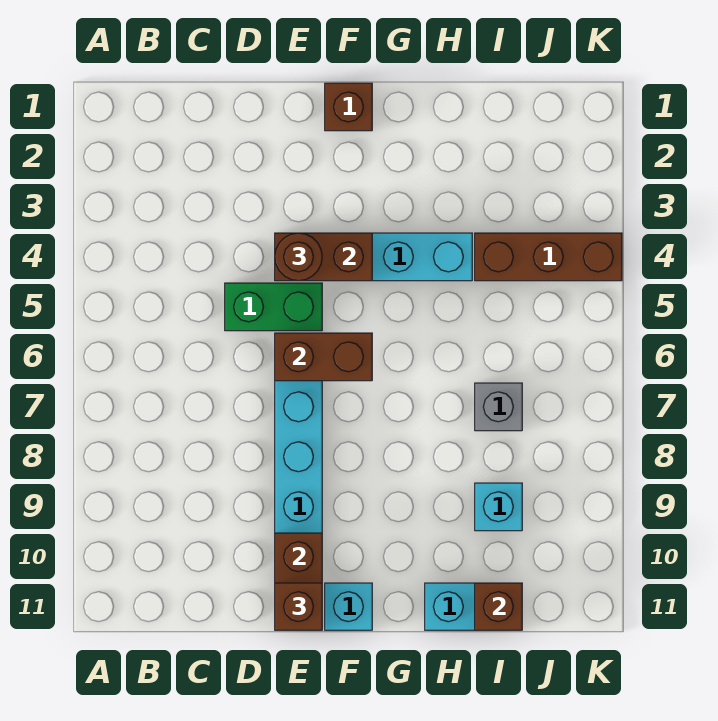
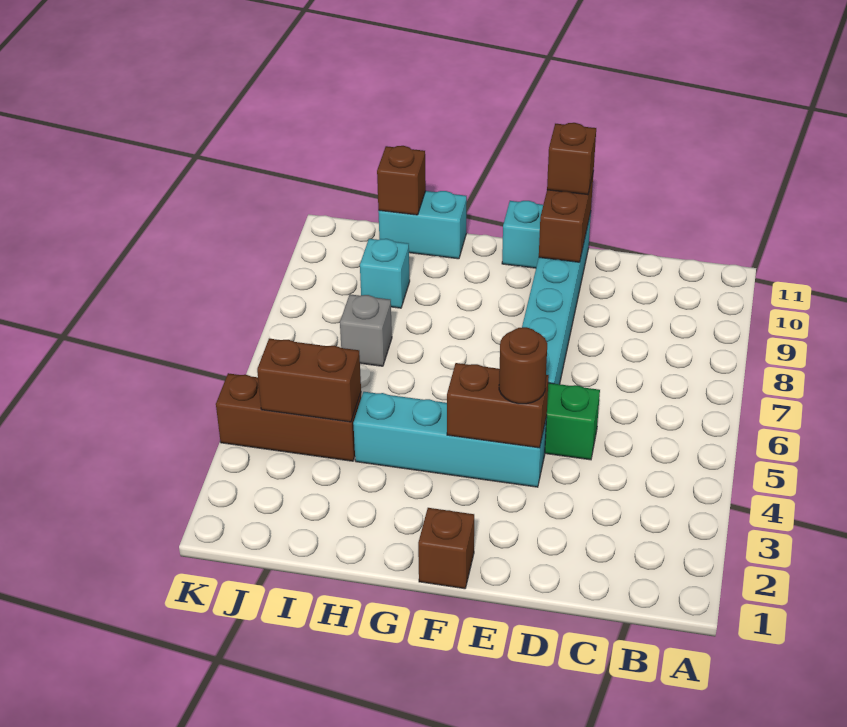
brown brick E6:F6 level 2 -> brown brick I4:J4 level 2

